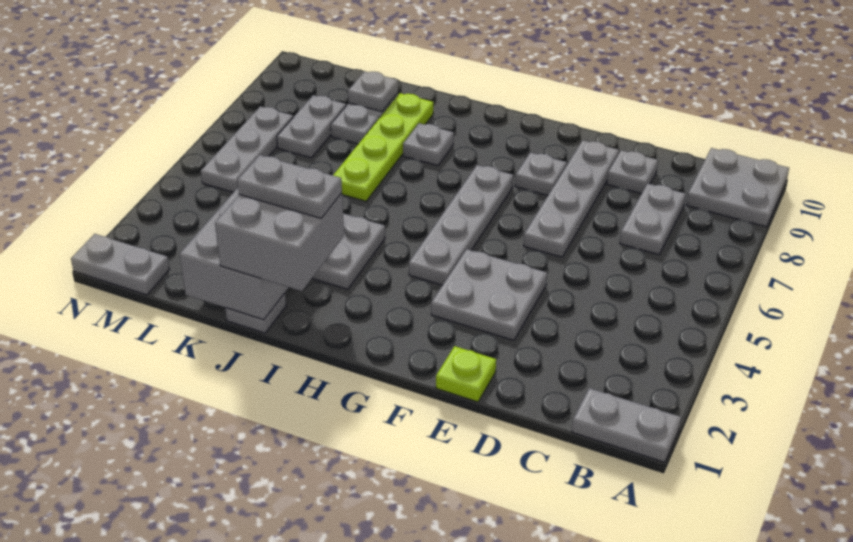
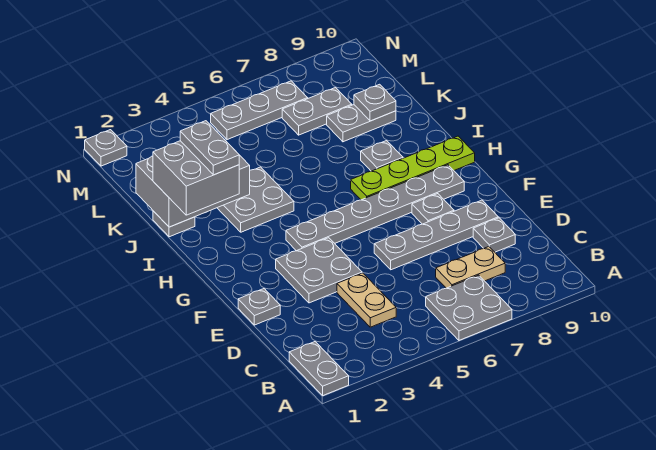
grey plate A9:B10 level 1 -> grey plate A6:B7 level 1
none -> tan plate C4:D4 level 1
grey plate C7:C8 level 1 -> tan plate C7:C8 level 1
lime plate E1 level 1 -> grey plate E1 level 1
grey plate G4:G7 level 1 -> grey plate G4:G9 level 1
lime plate J6:J9 level 1 -> lime plate H7:H10 level 1
grey plate M1:N1 level 1 -> grey plate N1 level 1

